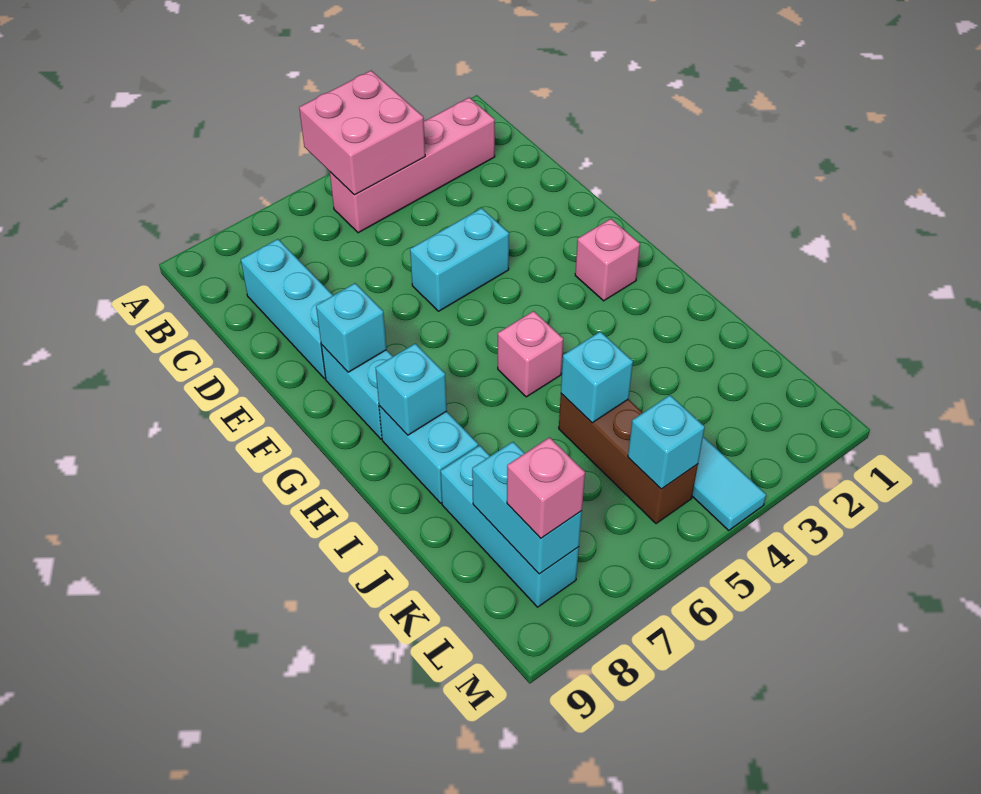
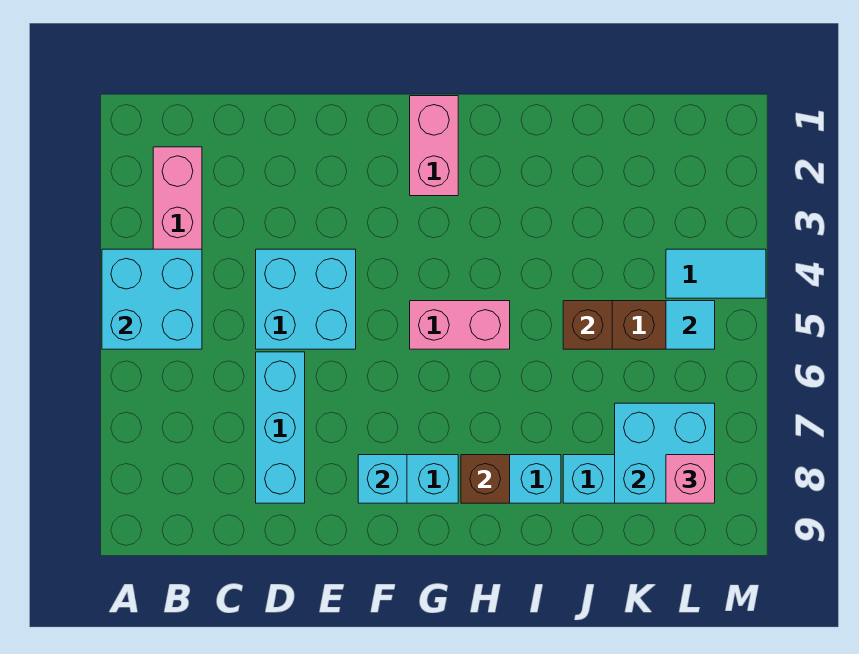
pink brick A4:B5 level 2 -> cyan brick A4:B5 level 2
cyan brick C8:E8 level 1 -> cyan brick D6:D8 level 1
cyan brick E4:E5 level 1 -> cyan brick D4:E5 level 1
pink brick G2 level 1 -> pink brick G1:G2 level 1
pink brick H5 level 1 -> pink brick G5:H5 level 1
cyan brick H8 level 2 -> brown brick H8 level 2
cyan brick J5 level 2 -> brown brick J5 level 2
cyan brick K8:L8 level 2 -> cyan brick K7:L8 level 2
cyan brick L5 level 2 -> cyan tile L5 level 2

